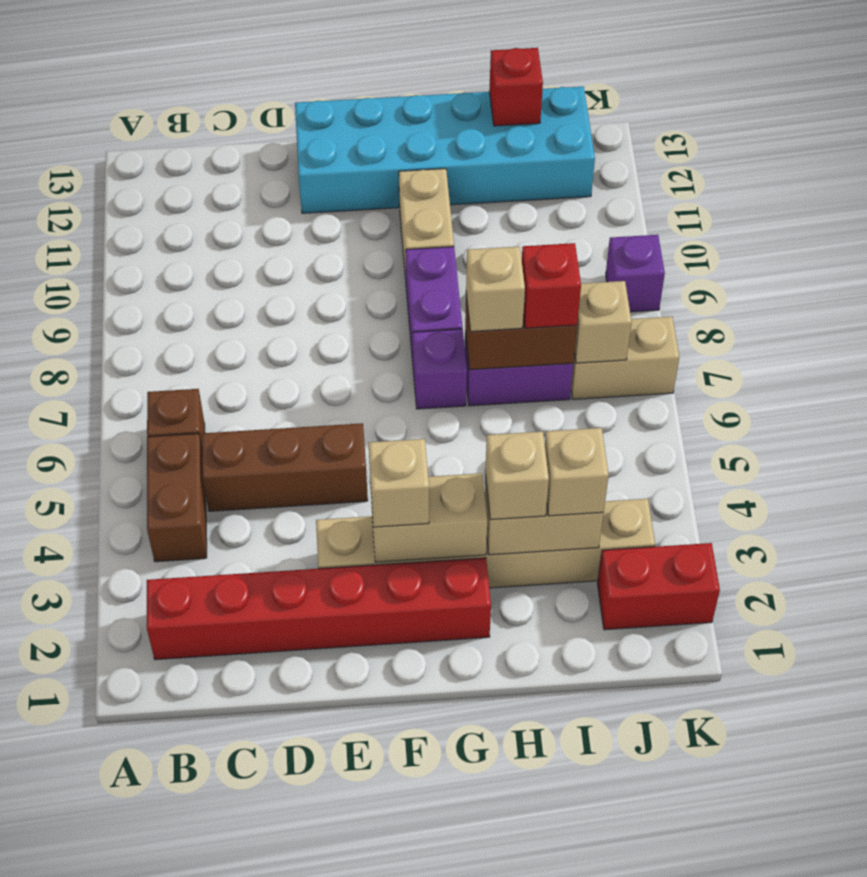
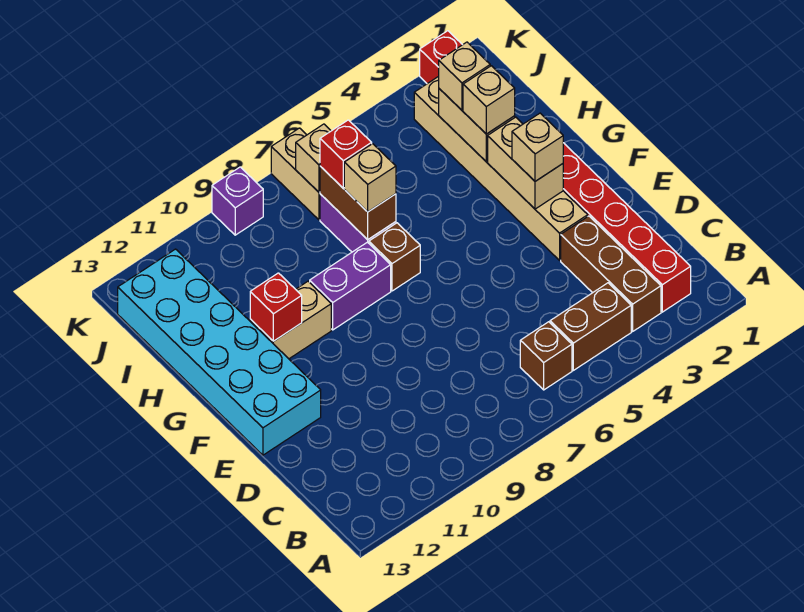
brown brick C5:E5 level 1 -> brown brick B3:D3 level 1
purple brick G7 level 1 -> brown brick G7 level 1
red brick I13 level 2 -> red brick G11 level 2

